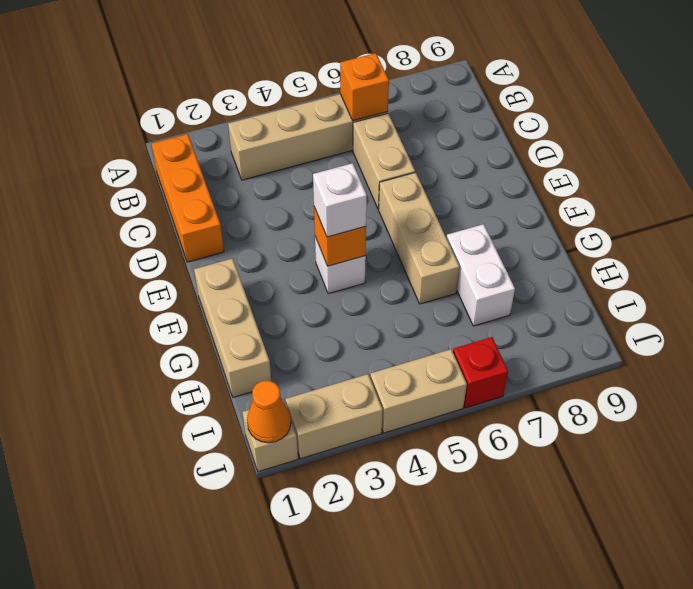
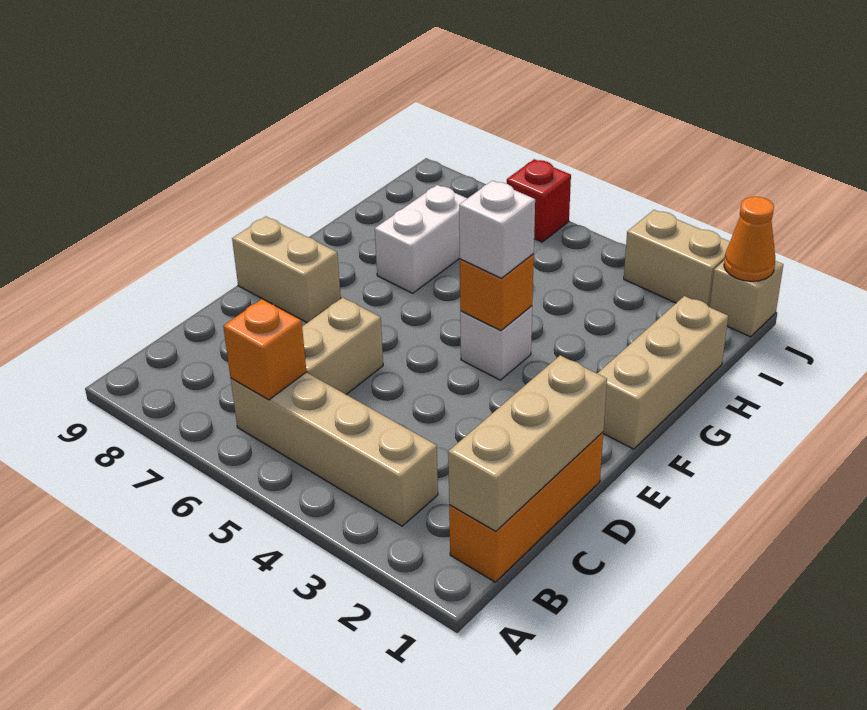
tan brick E6:G6 level 1 -> tan brick B1:D1 level 2
tan brick J4:J5 level 1 -> tan brick E8:E9 level 1

